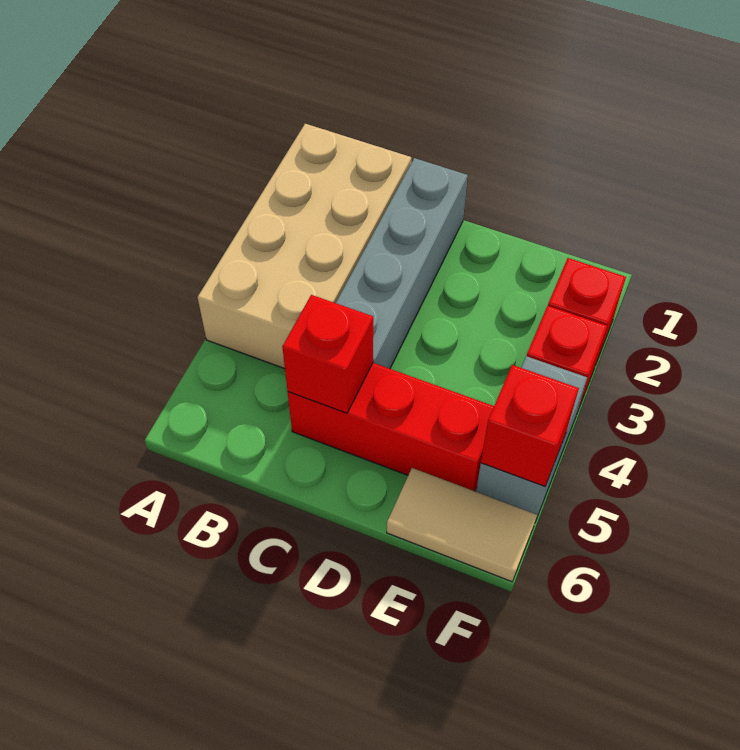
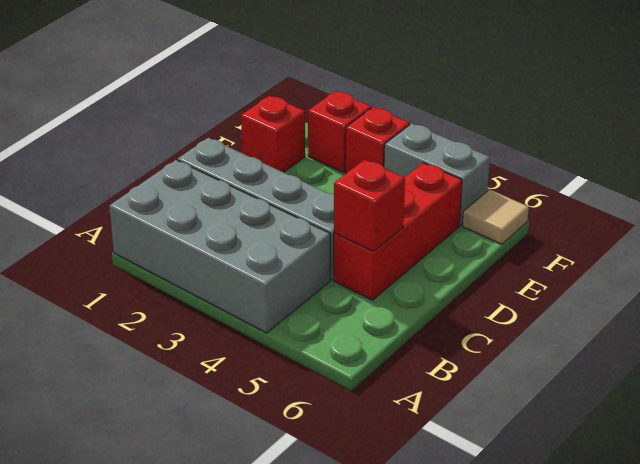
tan brick A1:B4 level 1 -> grey brick A1:B4 level 1
tan tile E6:F6 level 1 -> tan tile F6 level 1
red brick F5 level 2 -> red brick E1 level 1

